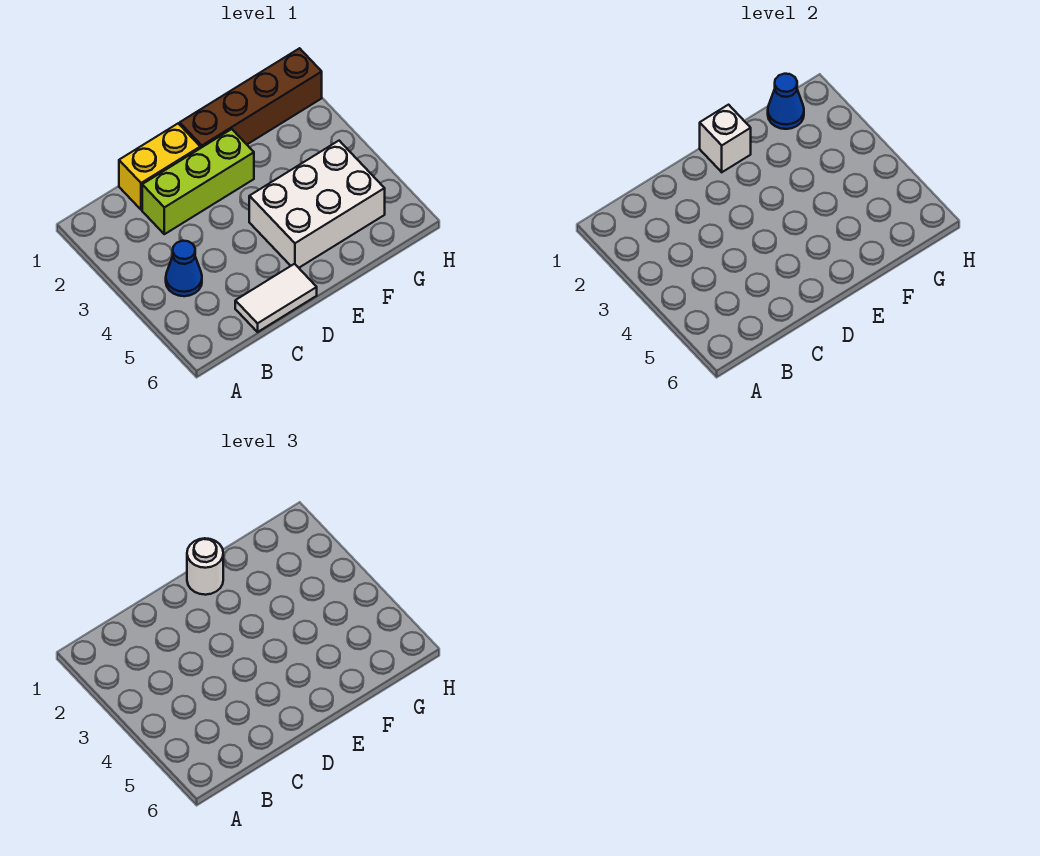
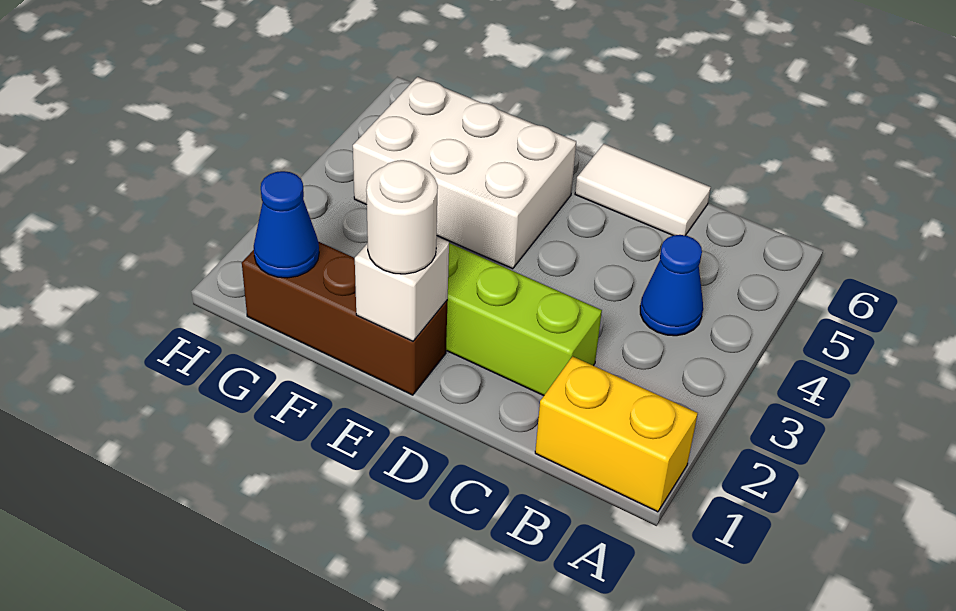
yellow brick C1:D1 level 1 -> yellow brick A1:B1 level 1
brown brick E1:H1 level 1 -> brown brick E1:G1 level 1

